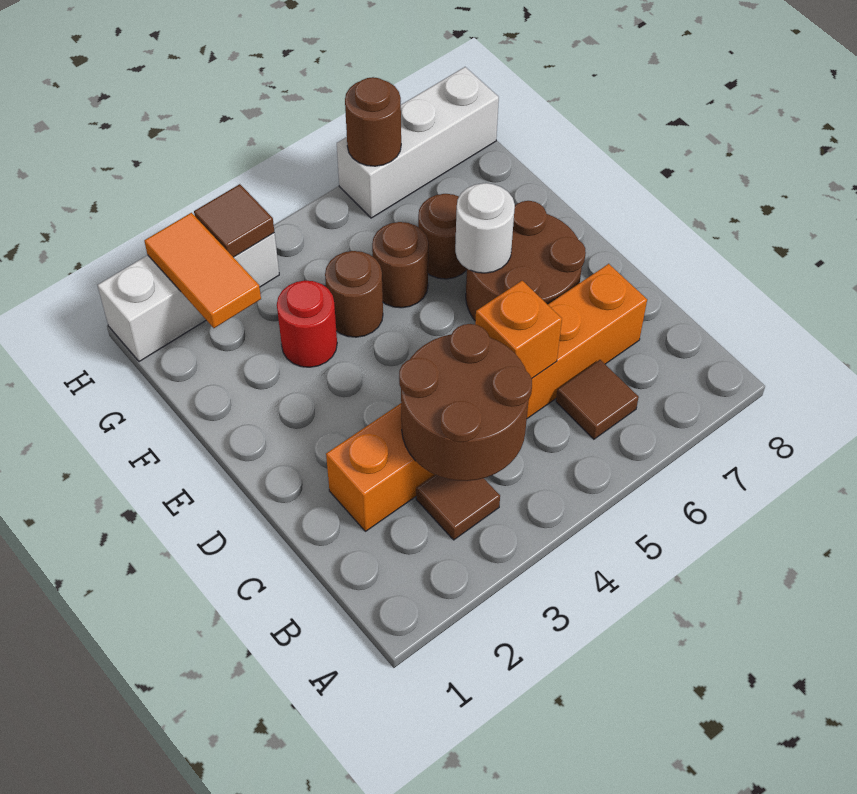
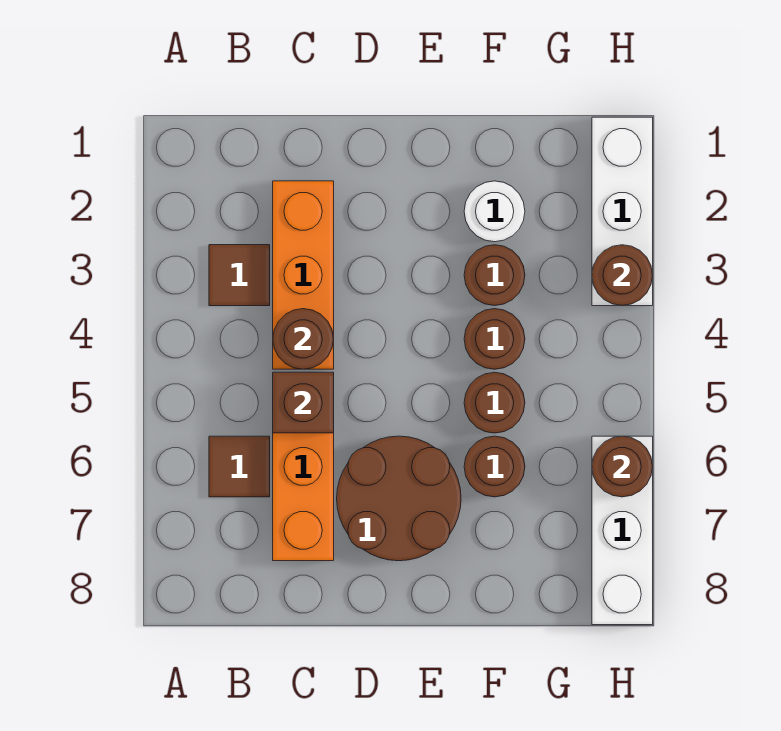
brown round brick B3:C4 level 2 -> brown round brick C4 level 2
orange brick C5 level 2 -> brown brick C5 level 2
white round brick E6 level 2 -> white round brick F2 level 1
red round brick F3 level 1 -> brown round brick F3 level 1
orange tile G2:H2 level 2 -> none
brown tile H3 level 2 -> brown round brick H3 level 2

